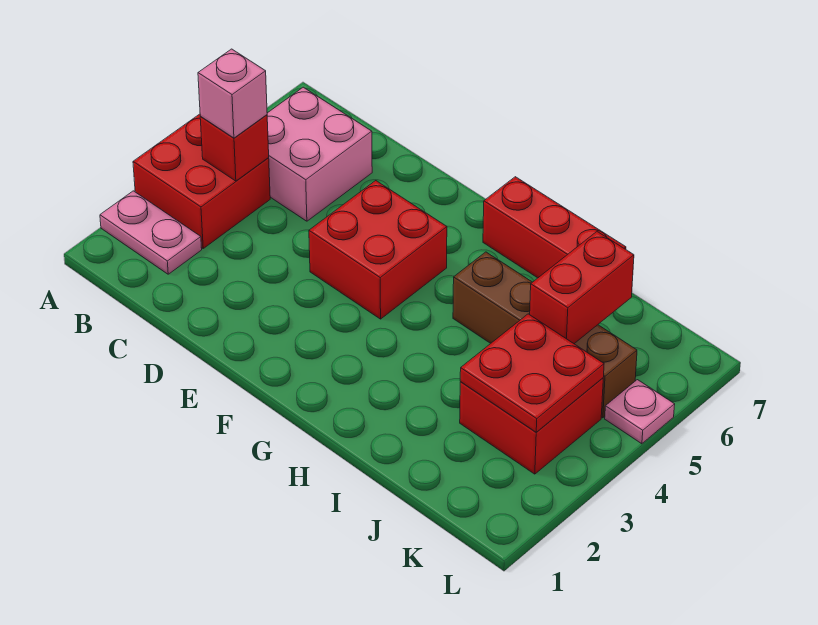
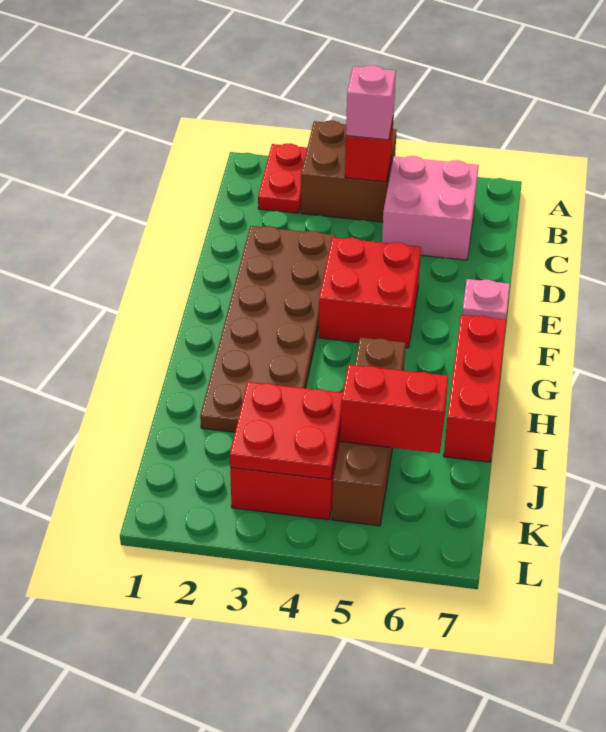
pink plate A2:B2 level 1 -> red plate A2:B2 level 1
red brick A3:B4 level 1 -> brown brick A3:B4 level 1
none -> brown plate D2:I3 level 1
pink plate L5 level 1 -> pink plate E7 level 1

